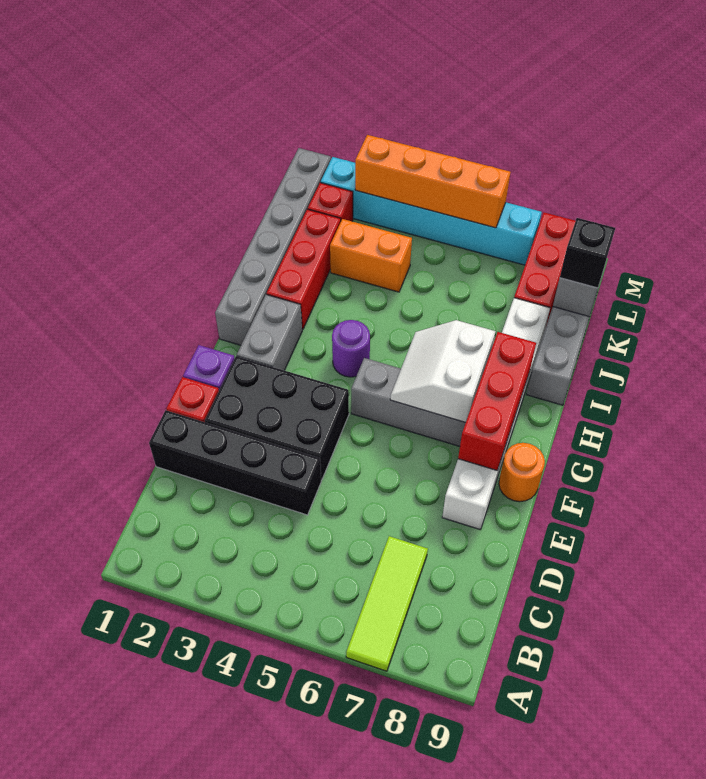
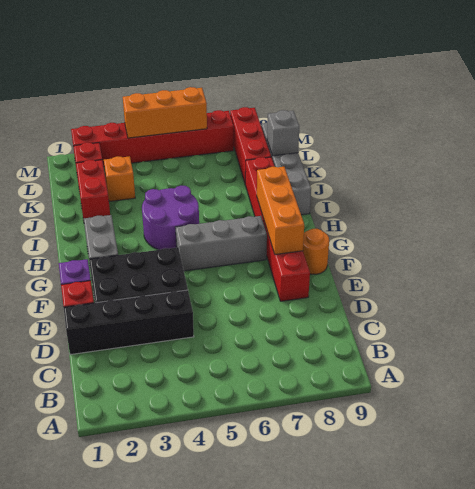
lime tile A7:C7 level 1 -> none
white brick E8:J8 level 1 -> red brick E8:J8 level 1
red brick F8:H8 level 2 -> orange brick F8:H8 level 2
white slope G6:H7 level 2 top 7 -> none
grey brick H1:M1 level 1 -> none
purple round brick H4 level 1 -> purple round brick H4:I5 level 1
red brick I2:K2 level 1 -> red brick J2:K2 level 1
orange brick K3:K4 level 1 -> orange brick K3 level 1
black brick K9 level 3 -> none
cyan brick M2:M7 level 1 -> red brick M2:M7 level 1
orange brick M3:M6 level 2 -> orange brick M4:M6 level 2

